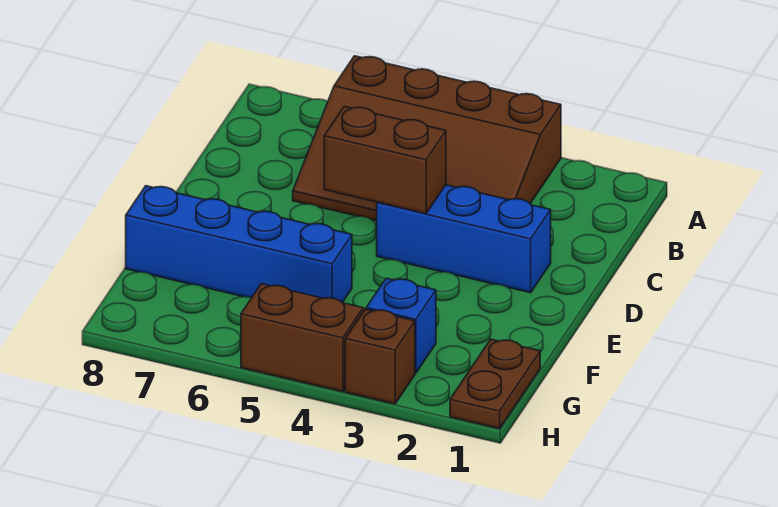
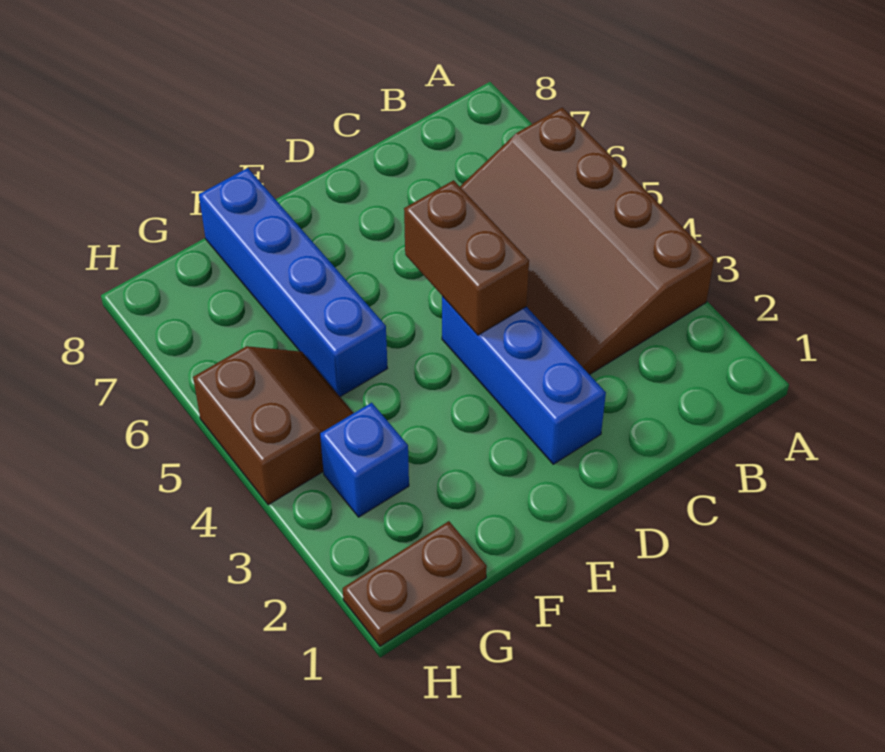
brown brick H3 level 1 -> none

